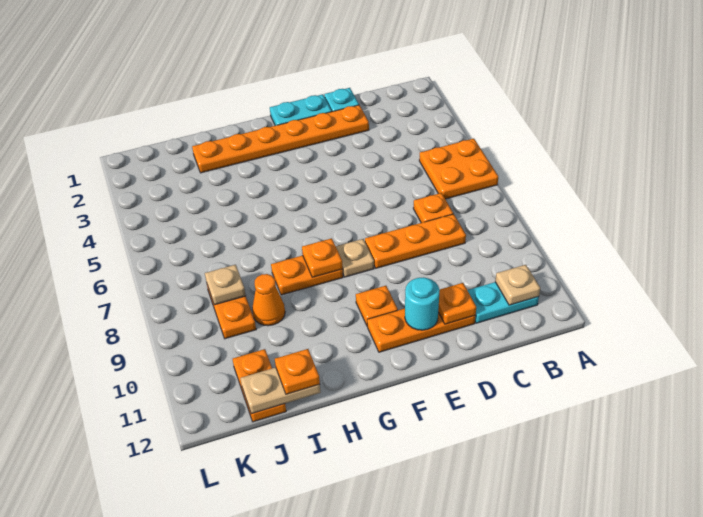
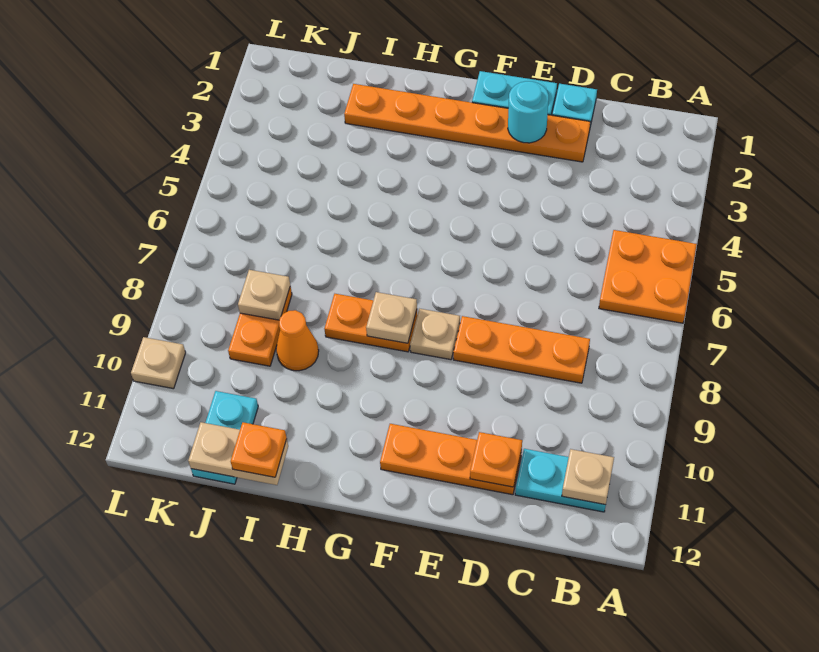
orange plate C7 level 1 -> none
cyan round brick E11 level 2 -> cyan round brick E2 level 2
orange plate F10 level 1 -> none
orange plate G8 level 2 -> tan plate G8 level 2
orange plate J11:J12 level 1 -> cyan plate J11:J12 level 1
none -> tan plate L10 level 1

